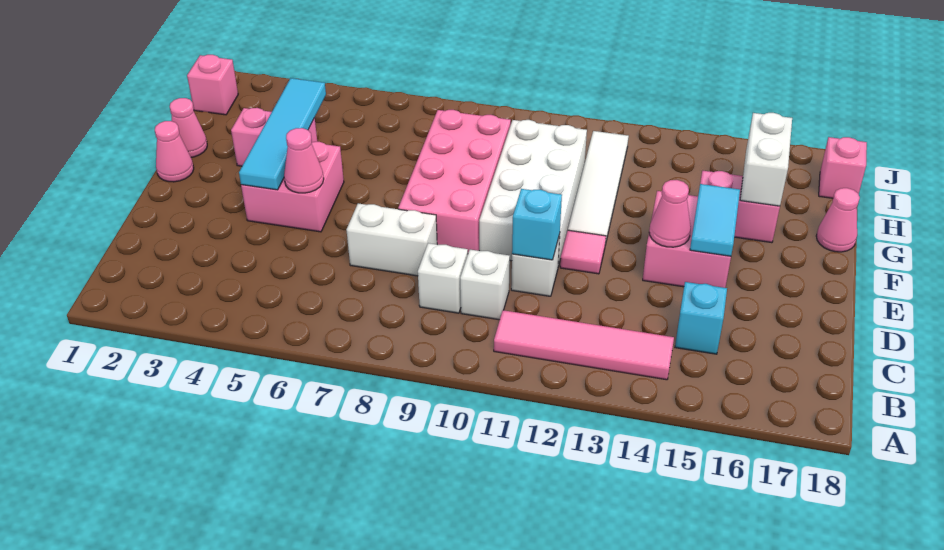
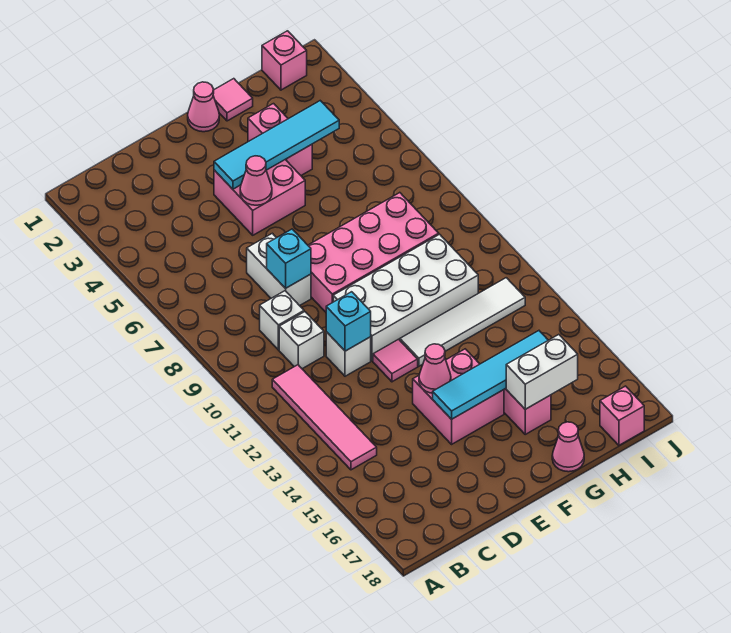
cyan brick C15 level 1 -> cyan brick D8 level 2
cyan tile E15:F15 level 2 -> cyan tile E15:H15 level 2
pink cone G1 level 1 -> pink tile G1 level 1

